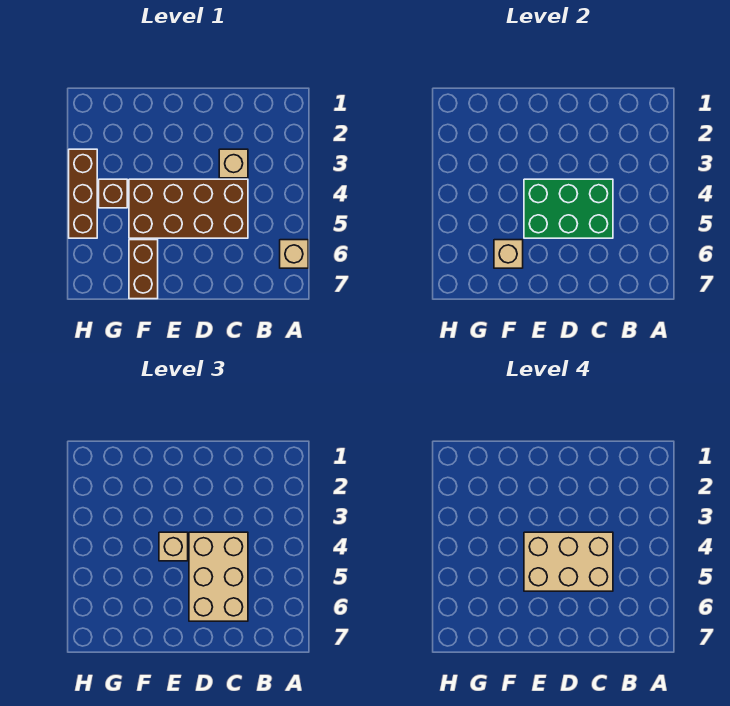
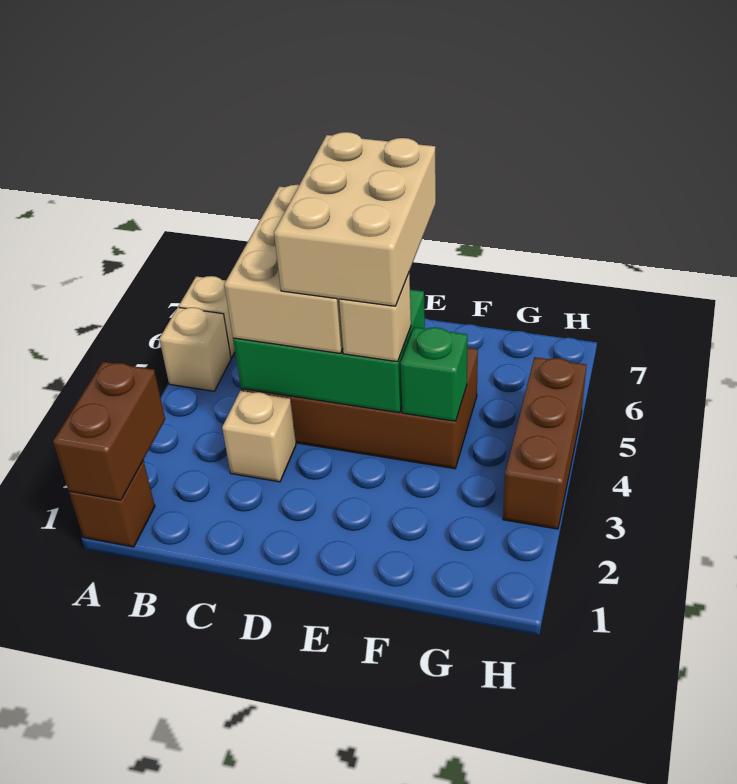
tan brick C4:E5 level 4 -> tan brick D4:E6 level 4
none -> green brick F4 level 2
brown brick F6:F7 level 1 -> brown brick A1:A2 level 2
tan brick F6 level 2 -> tan brick A5 level 1
brown brick G4 level 1 -> brown brick A1 level 1

